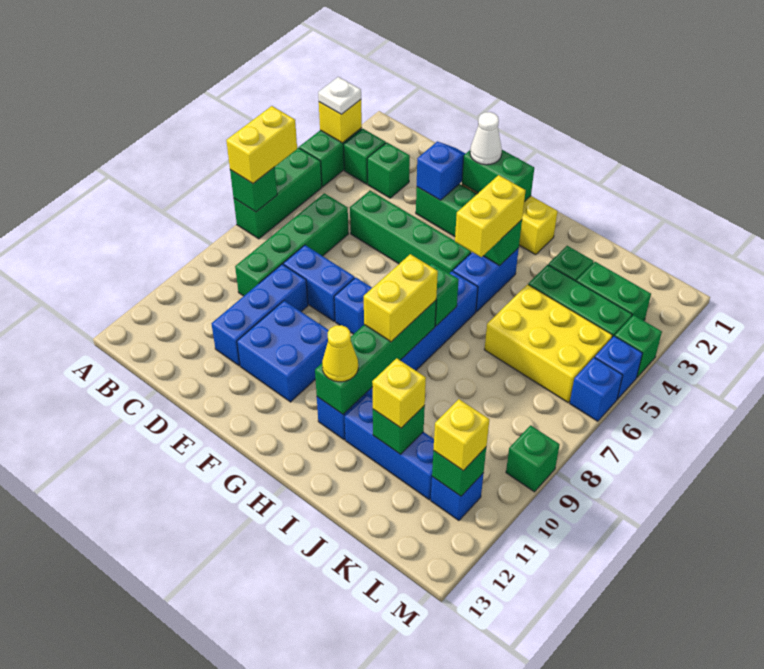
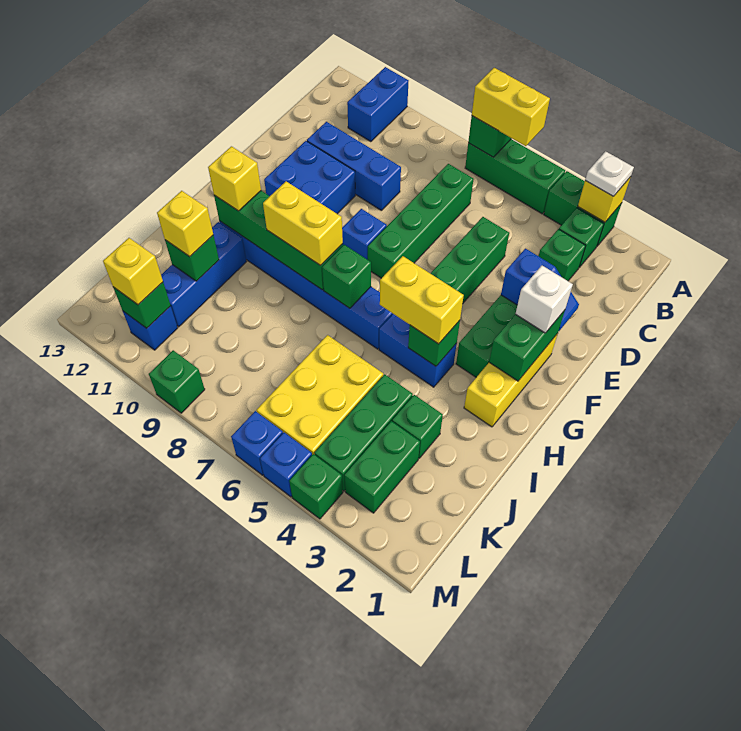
green brick C6:C9 level 1 -> green brick C7:F7 level 1
blue brick D8:E8 level 1 -> blue brick A11:B11 level 1
white cone F2 level 3 -> white brick F2 level 3
yellow cone H11 level 3 -> yellow brick H11 level 3

